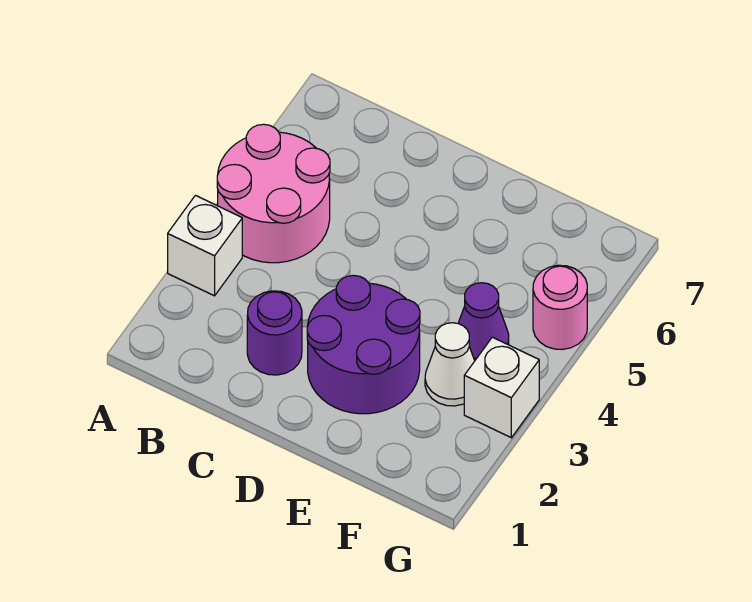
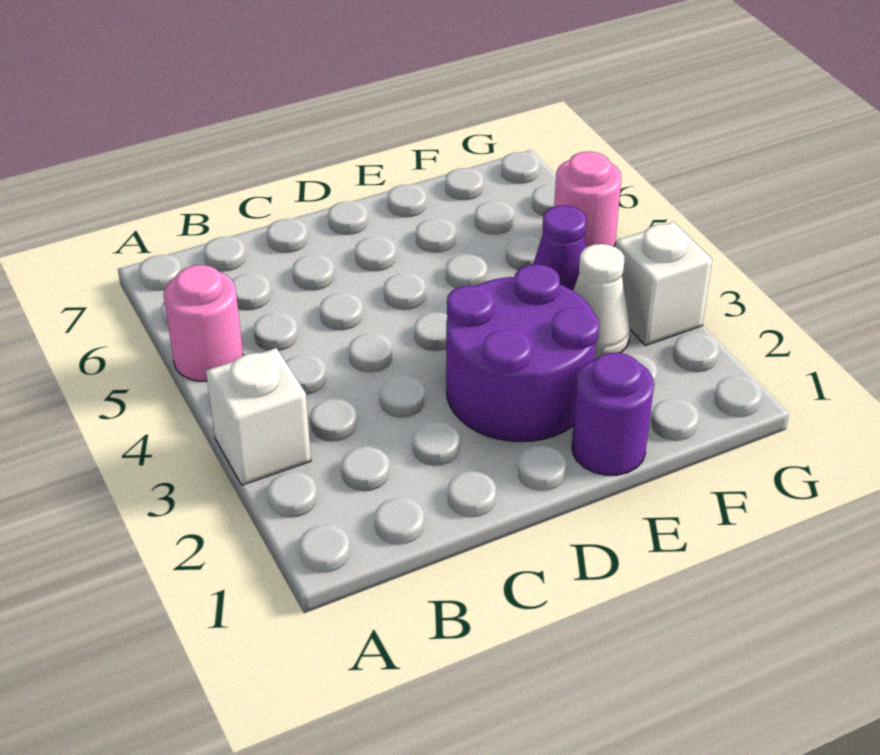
pink round brick A4:B5 level 1 -> pink round brick A5 level 1
purple round brick C2 level 1 -> purple round brick E1 level 1

